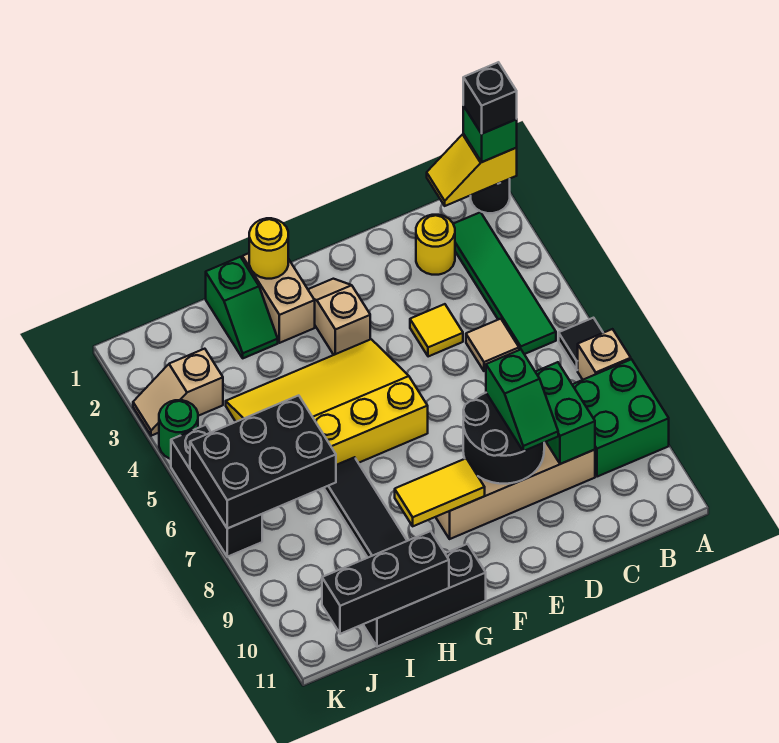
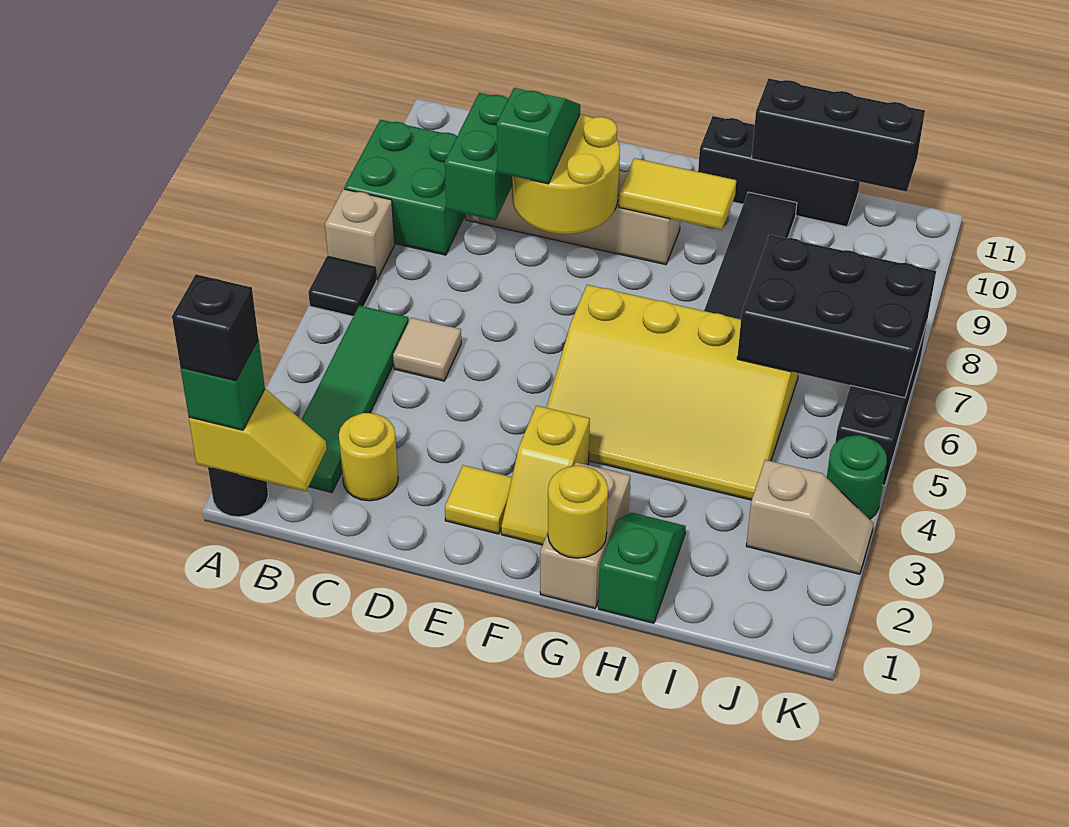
yellow tile D4 level 1 -> yellow tile E2 level 1
black round brick D8:E9 level 2 -> yellow round brick D8:E9 level 2
tan slope F2:F3 level 1 top 3 -> yellow slope F2:F3 level 1 top 3

